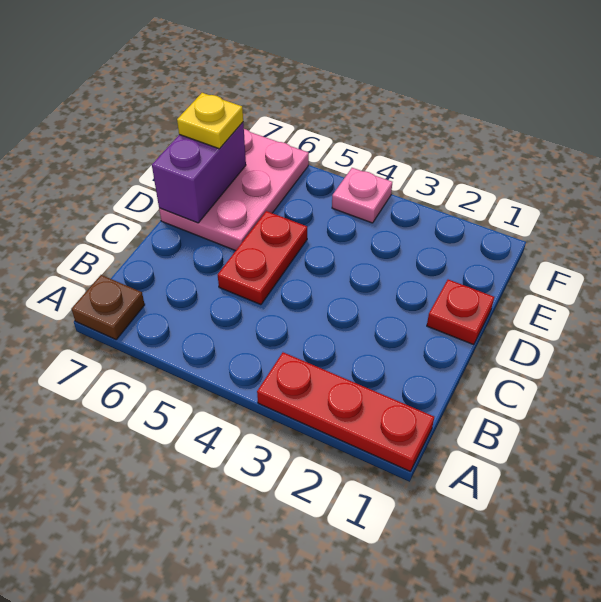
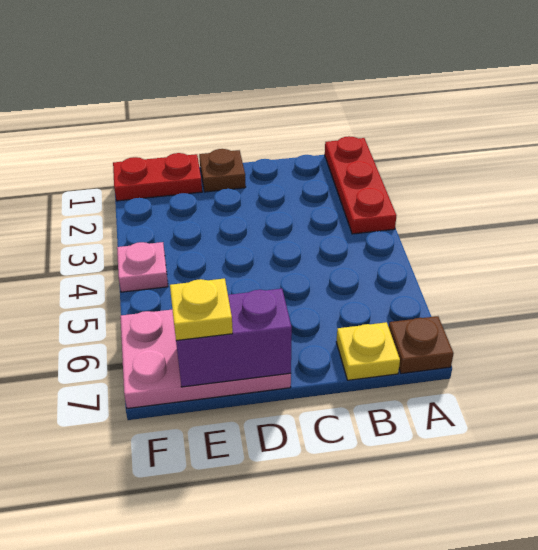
none -> yellow plate B7 level 1
red plate C5:D5 level 1 -> red plate E1:F1 level 1
red plate D1 level 1 -> brown plate D1 level 1

